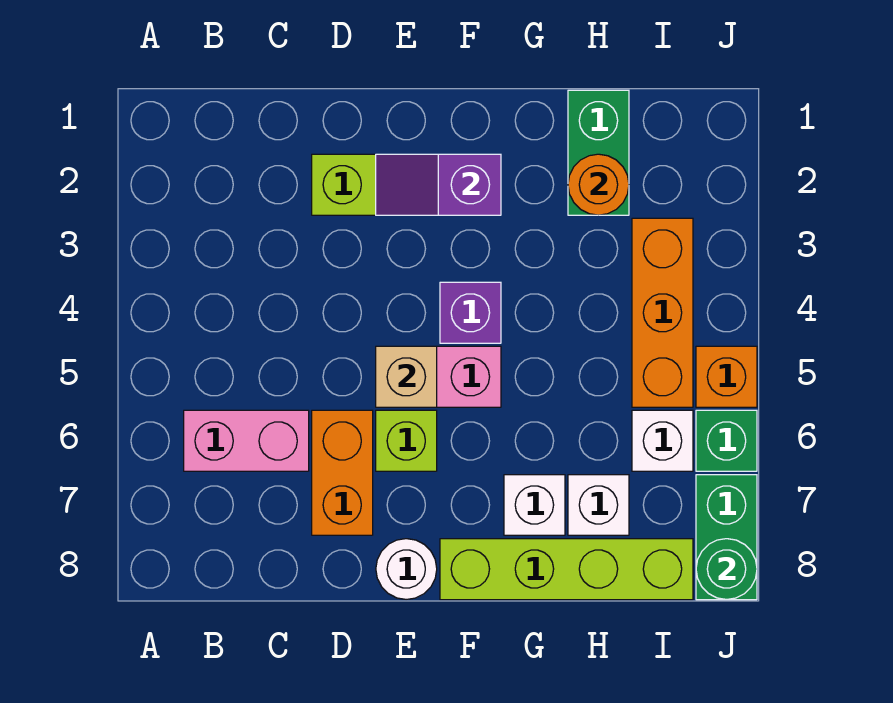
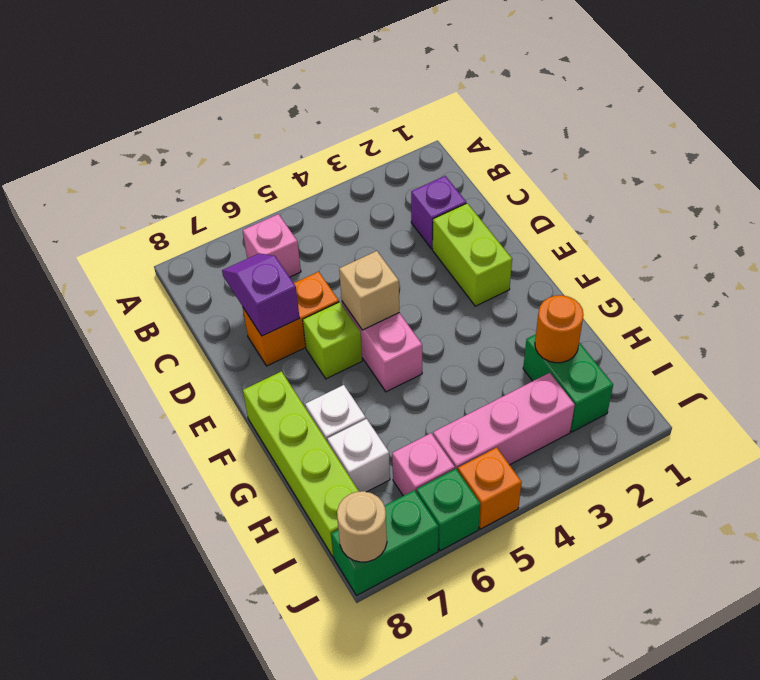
pink brick B6:C6 level 1 -> pink brick B6 level 1
purple slope E2:F2 level 2 top F -> purple slope C7:D7 level 2 top D
white round brick E8 level 1 -> none
purple brick F4 level 1 -> purple brick C2 level 1
green brick H1:H2 level 1 -> green brick H2:I2 level 1
orange brick I3:I5 level 1 -> pink brick I3:I5 level 1
white brick I6 level 1 -> pink brick I6 level 1
green round brick J8 level 2 -> tan round brick J8 level 2

